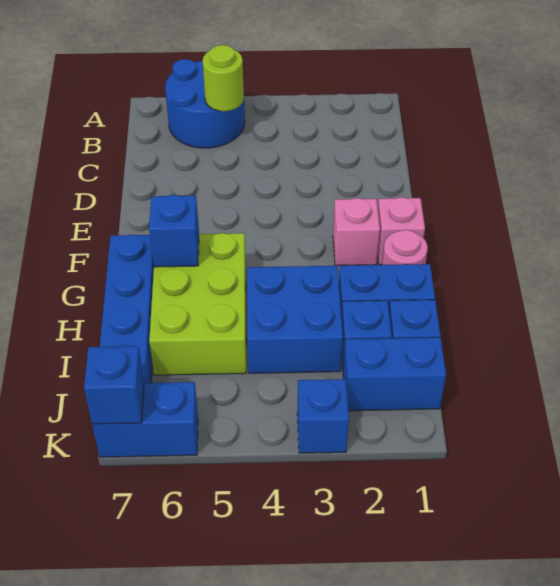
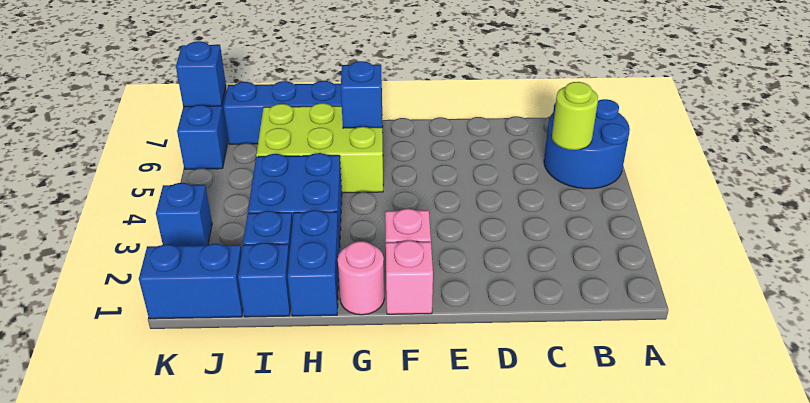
blue brick J1:J2 level 1 -> blue brick J1:K1 level 1

